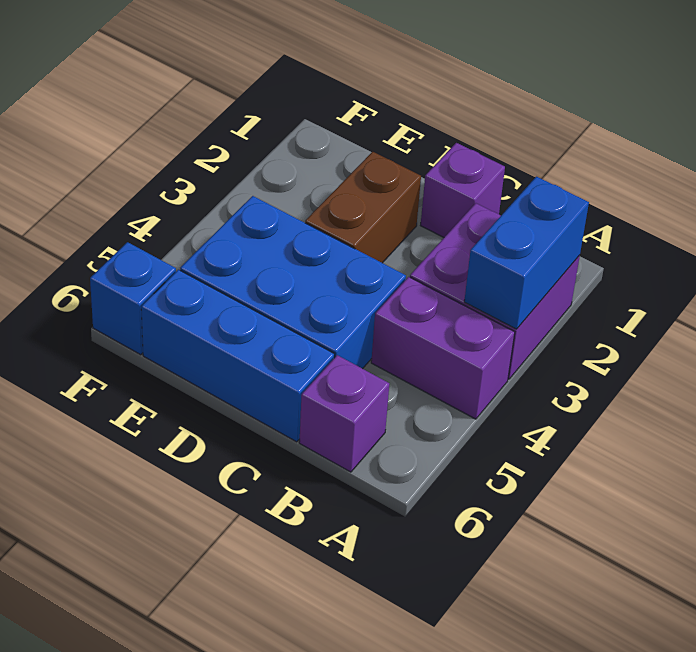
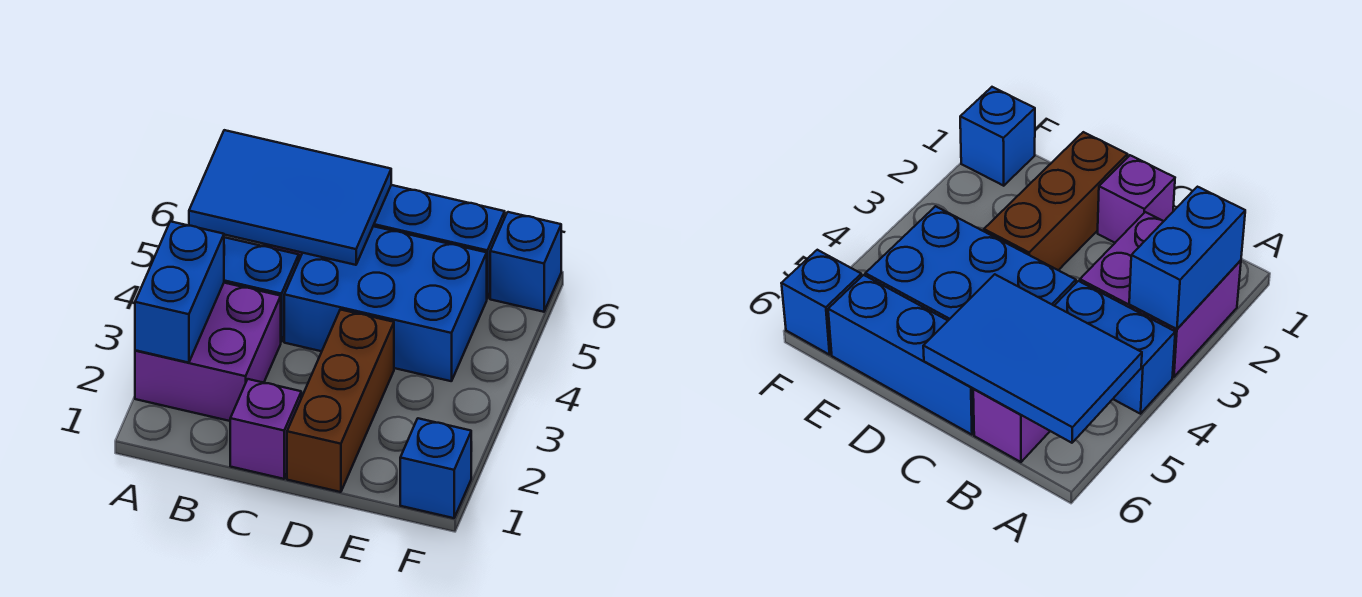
purple brick A4:B4 level 1 -> blue brick A4:B4 level 1
none -> blue tile A5:C6 level 2
brown brick D2:D3 level 1 -> brown brick D1:D3 level 1
none -> blue brick F1 level 1

